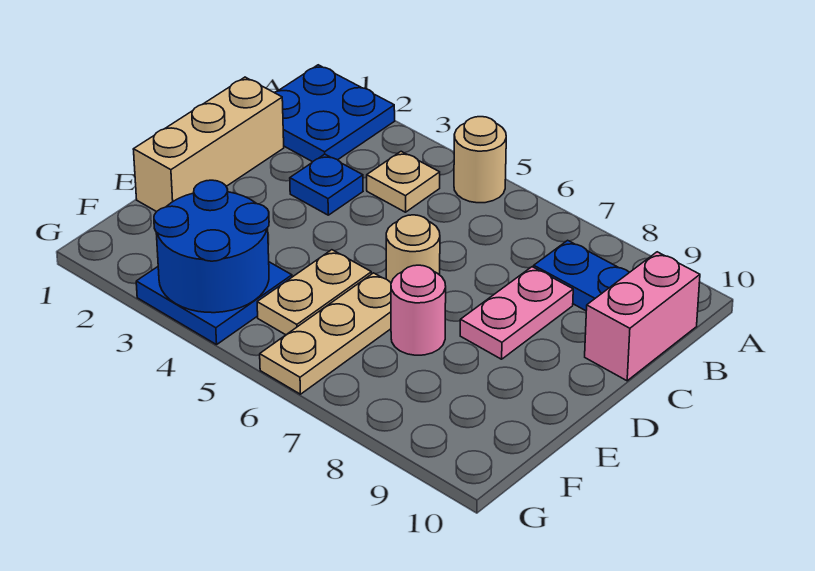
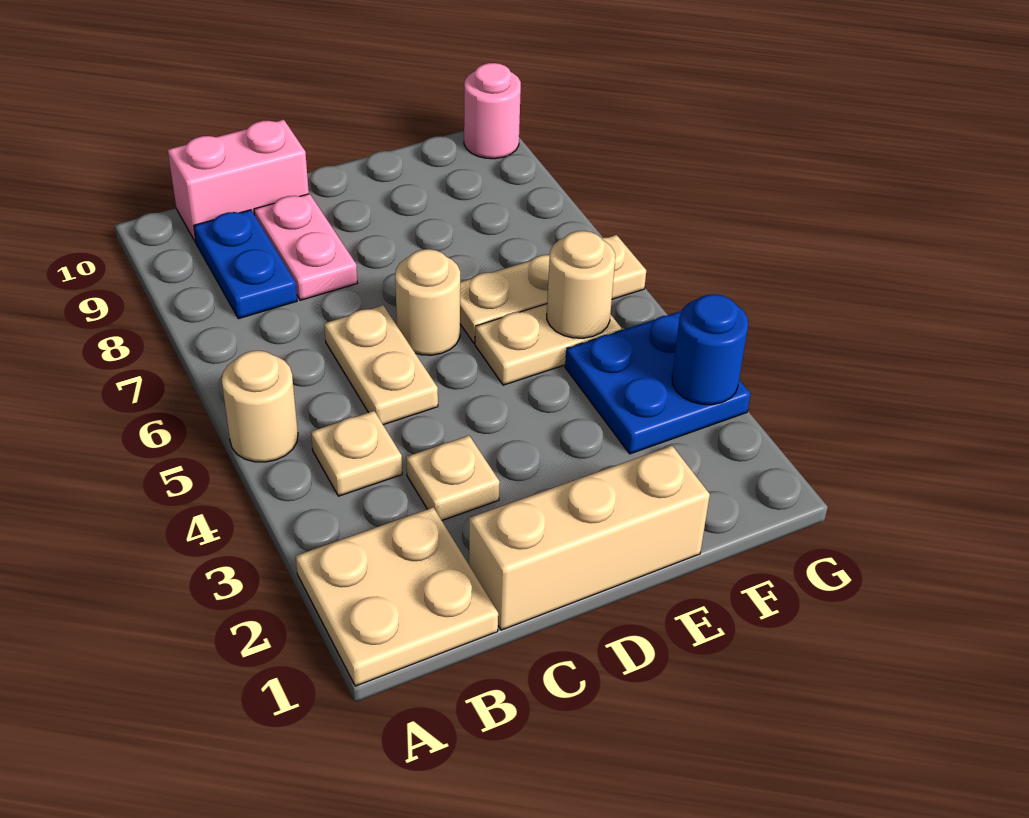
blue plate A1:B2 level 1 -> tan plate A1:B2 level 1
blue plate C3 level 1 -> tan plate C3 level 1
none -> tan plate C5:C6 level 1
pink plate C8:D8 level 1 -> pink plate C8:C9 level 1
pink round brick E7 level 1 -> pink round brick G10 level 1
blue round brick F3:G4 level 2 -> blue round brick G3 level 2
none -> tan round brick F5 level 2

